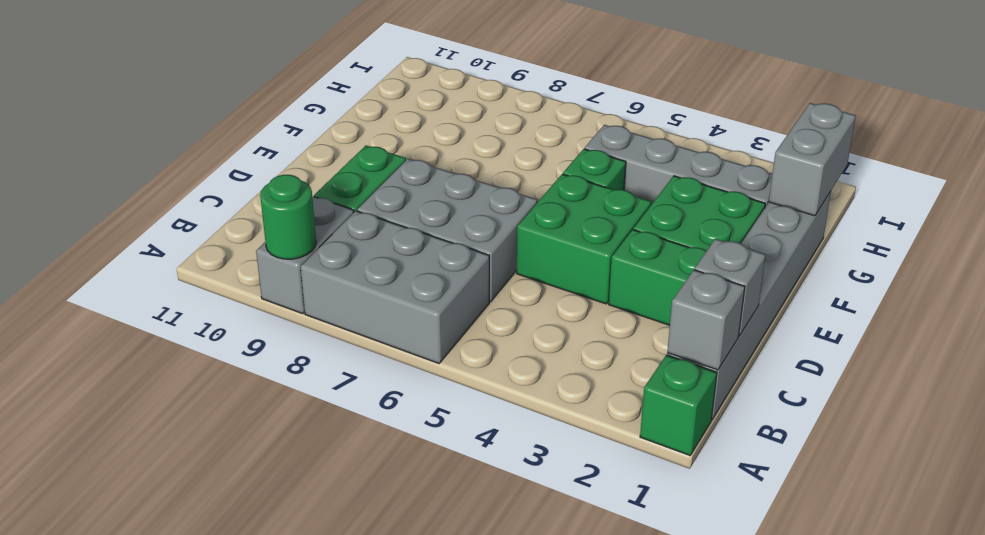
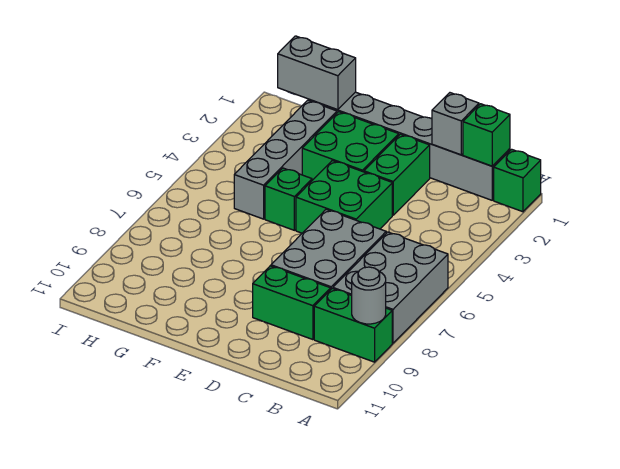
grey brick A9:B9 level 1 -> green brick A9:B9 level 1
green round brick A9 level 2 -> grey round brick A9 level 2
grey brick B1 level 2 -> green brick B1 level 2

